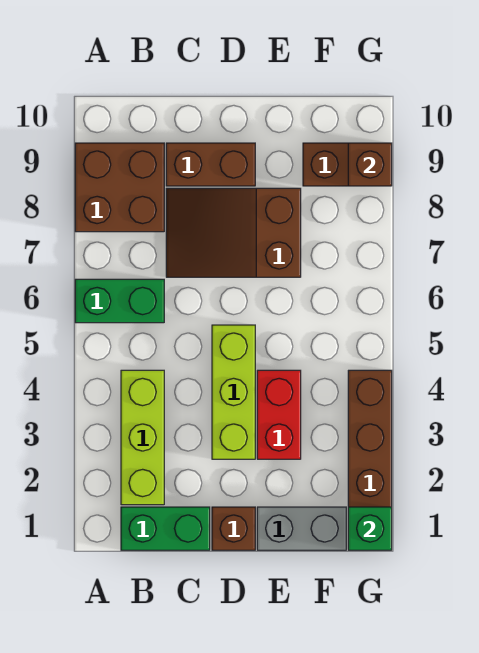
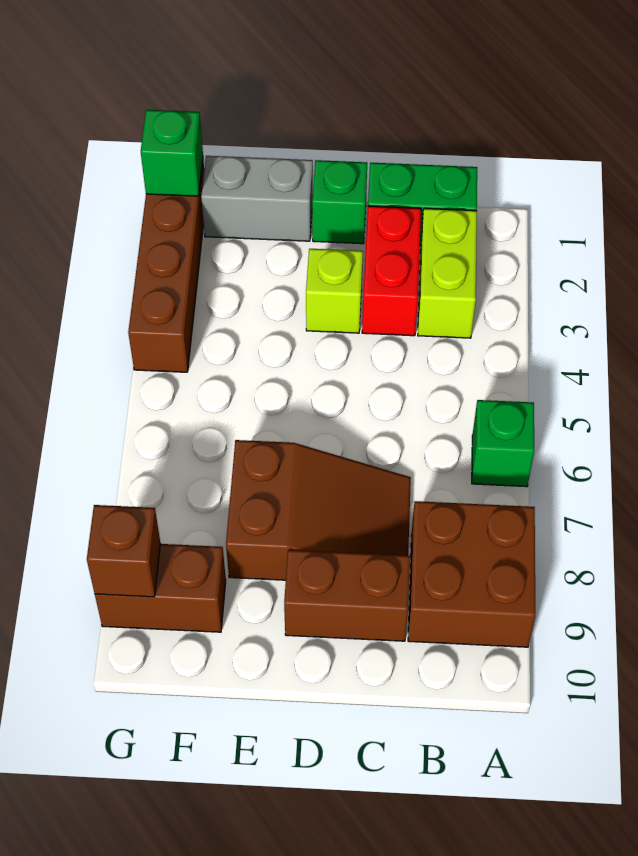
green brick A6:B6 level 1 -> green brick A6 level 1
lime brick B2:B4 level 1 -> lime brick B2:B3 level 1
brown brick D1 level 1 -> green brick D1 level 1
lime brick D3:D5 level 1 -> lime brick D3 level 1
red brick E3:E4 level 1 -> red brick C2:C3 level 1

